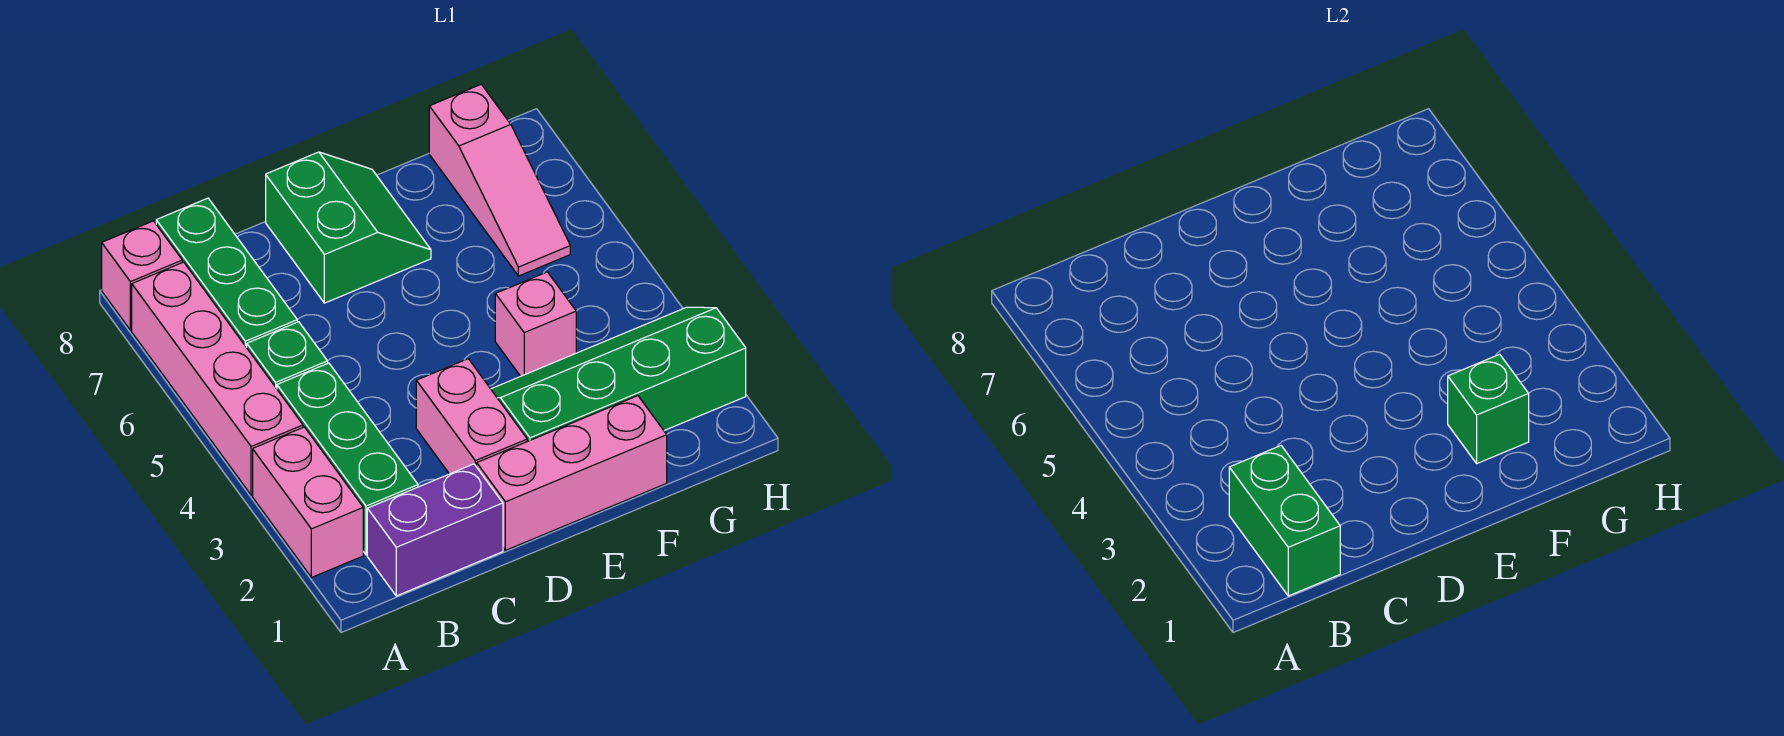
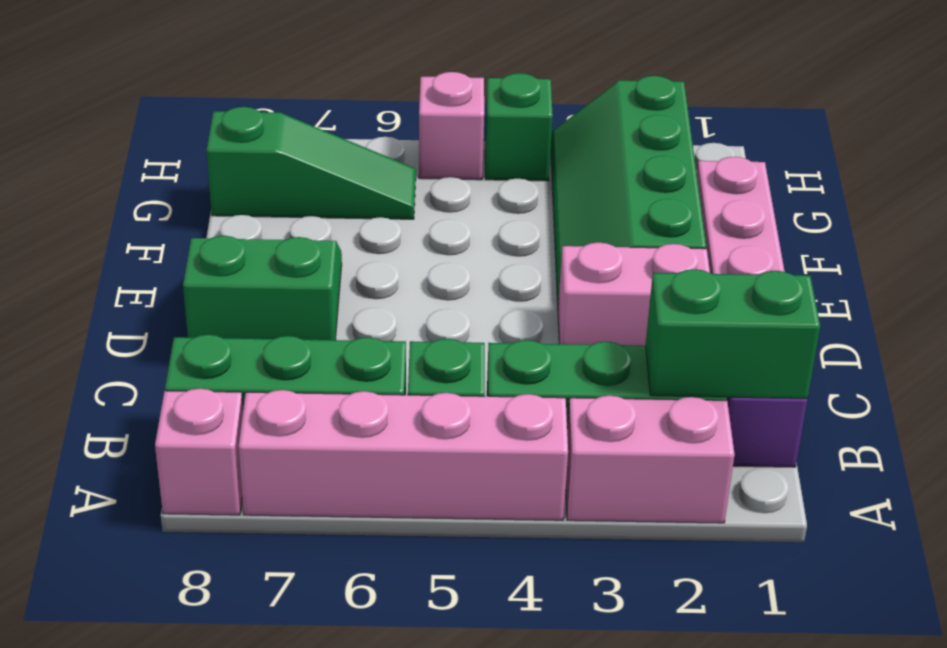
green brick F2 level 2 -> green brick H4 level 1
pink brick F4 level 1 -> pink brick H5 level 1
pink slope G6:G8 level 1 top 8 -> green slope G6:G8 level 1 top 8

